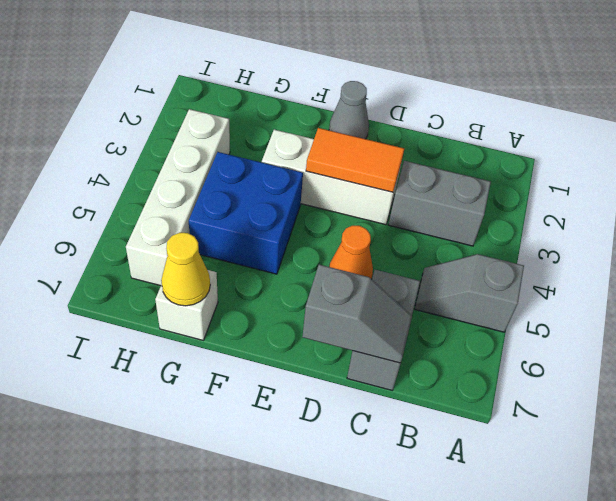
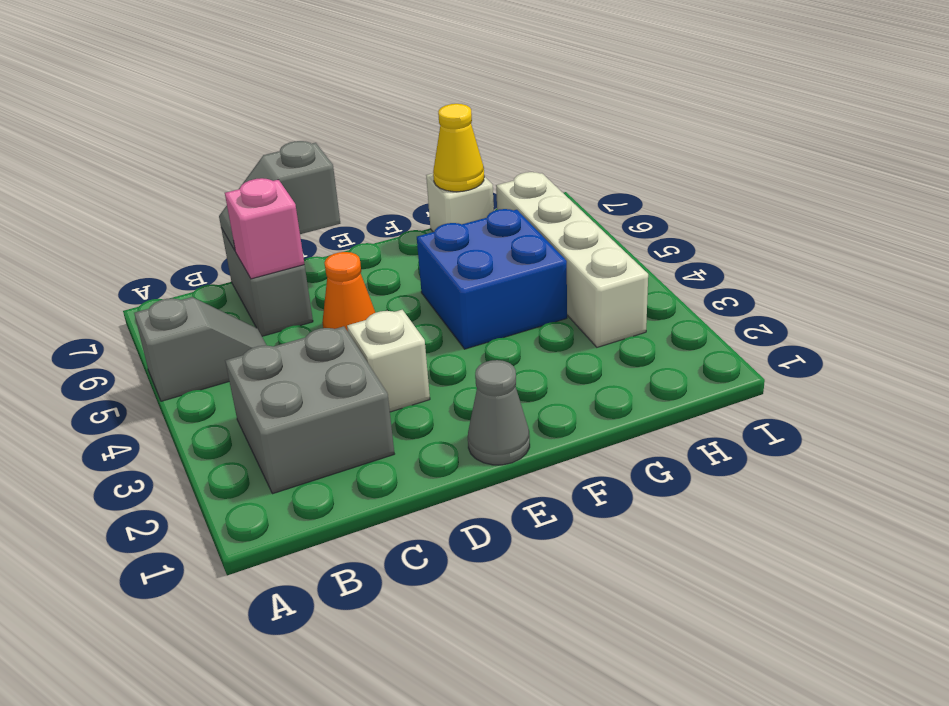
grey brick B3:C3 level 1 -> grey brick B2:C3 level 1
none -> pink brick C6 level 2
white brick D3:F3 level 1 -> white brick D3 level 1
orange tile D3:E3 level 2 -> none

